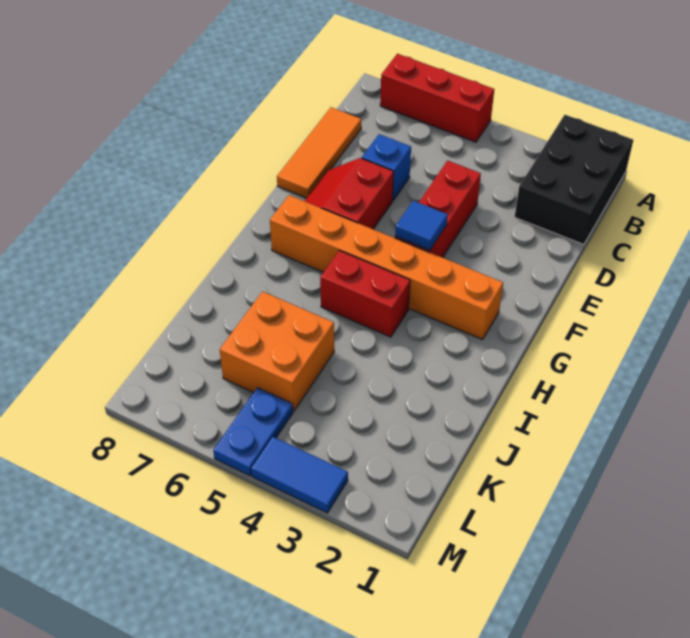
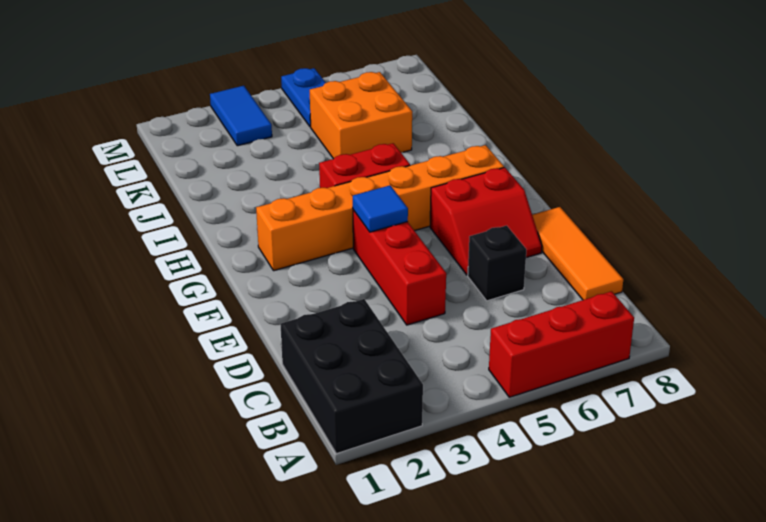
blue brick D6 level 1 -> black brick D6 level 1
red slope E6:F7 level 1 top 6 -> red slope E6:F7 level 1 top F
blue tile M3:M4 level 1 -> blue tile L3:M3 level 1

